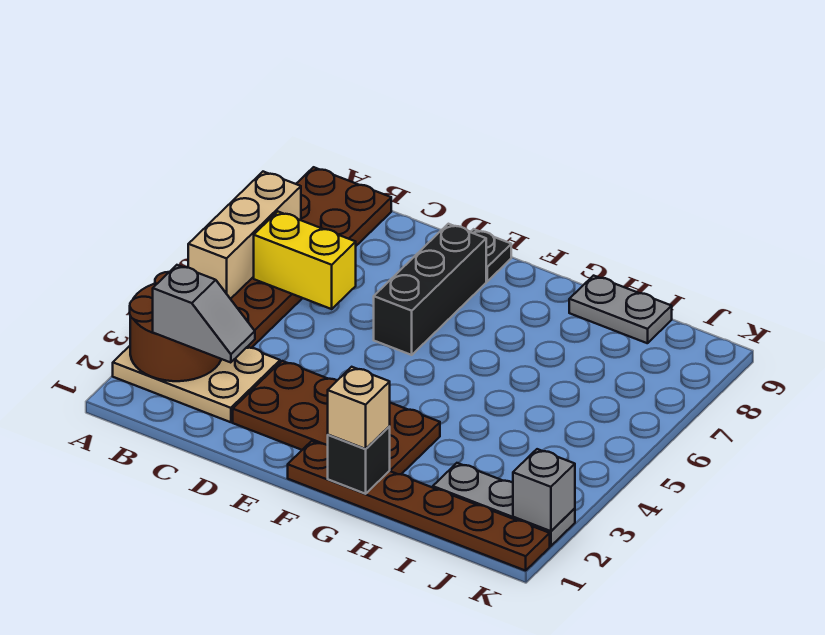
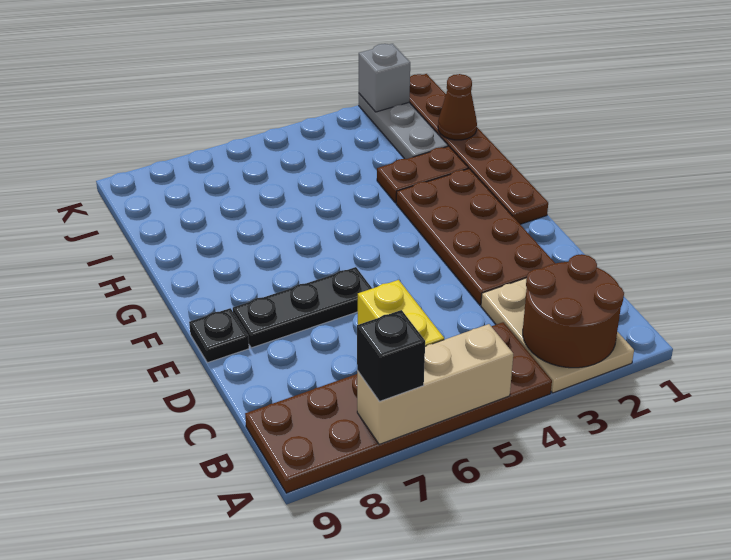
grey slope B2:C2 level 3 top B -> none
black brick E6:E8 level 1 -> black plate E6:E8 level 1
black brick G1 level 2 -> black brick A7 level 3
tan brick G1 level 3 -> none
none -> brown plate H2:H3 level 1
grey plate H9:I9 level 1 -> none
none -> brown cone I1 level 2

